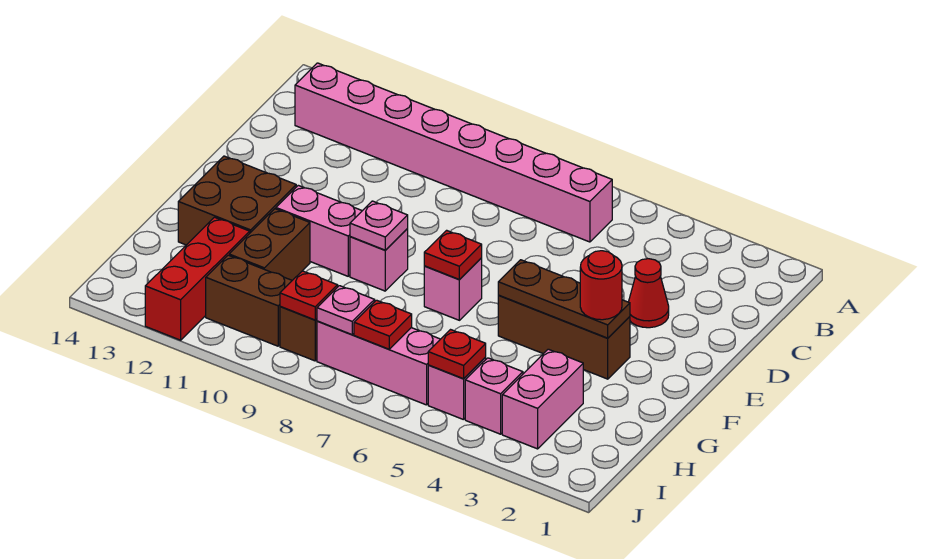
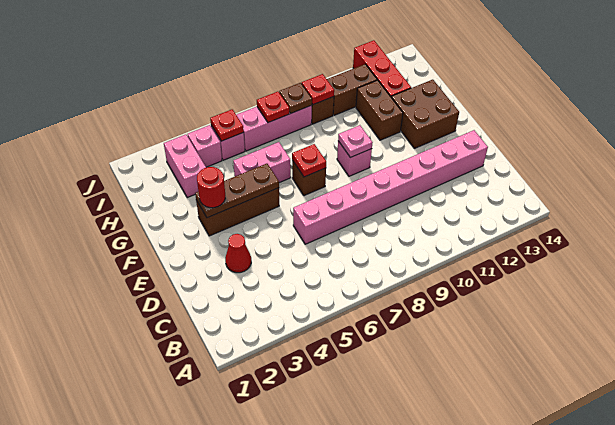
pink brick B6:B13 level 1 -> pink brick D6:D13 level 1
pink brick F7 level 1 -> brown brick F7 level 1
pink brick F10:F11 level 1 -> pink brick G5:G6 level 1
pink plate I8 level 2 -> brown plate I8 level 2

